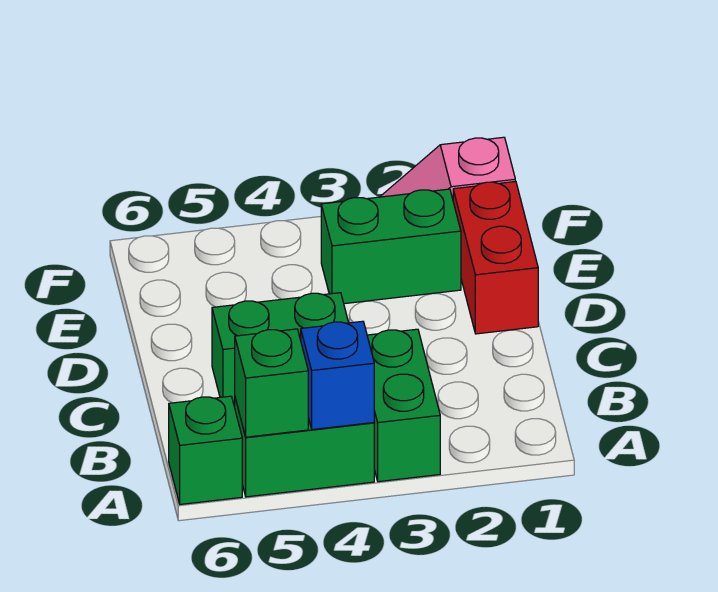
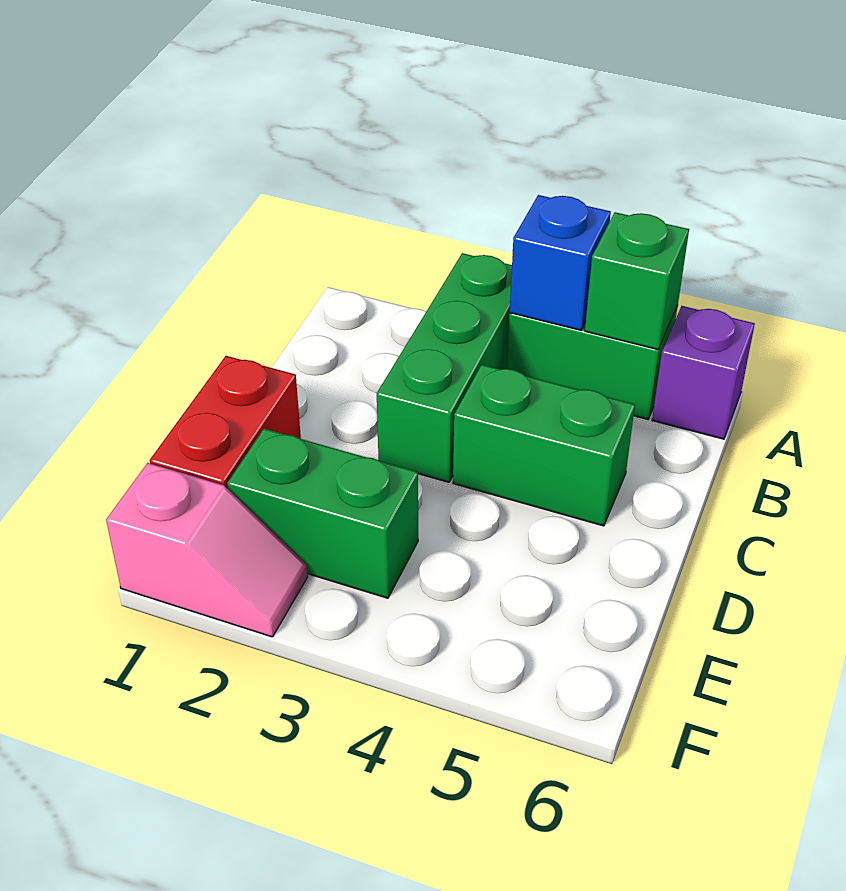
green brick A3:B3 level 1 -> green brick A3:C3 level 1
green brick A6 level 1 -> purple brick A6 level 1

